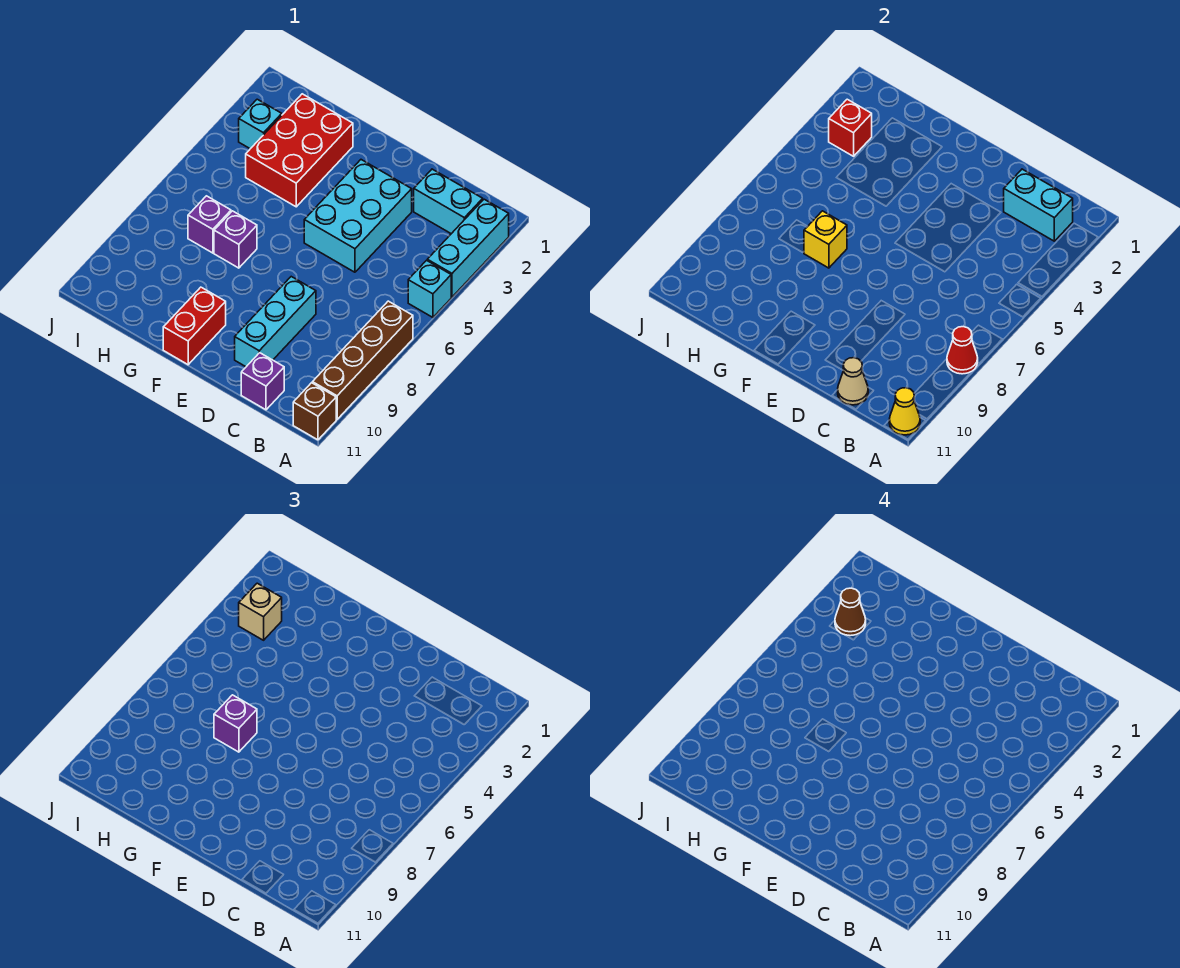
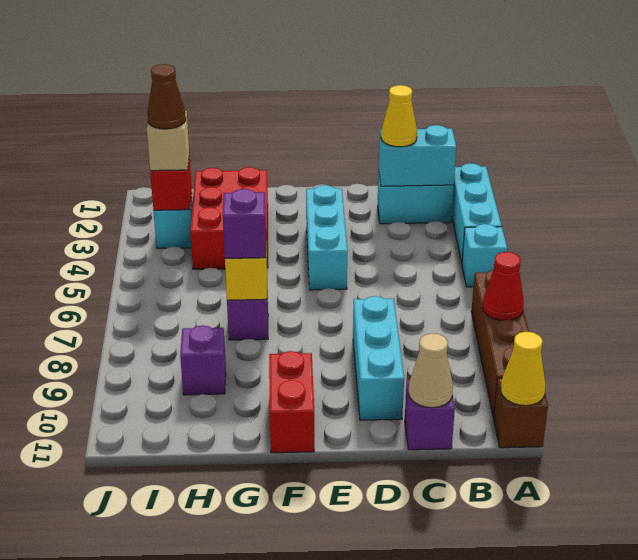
none -> yellow cone C2 level 3
cyan brick D3:E5 level 1 -> cyan brick E3:E5 level 1
purple brick H7 level 1 -> purple brick H9 level 1

